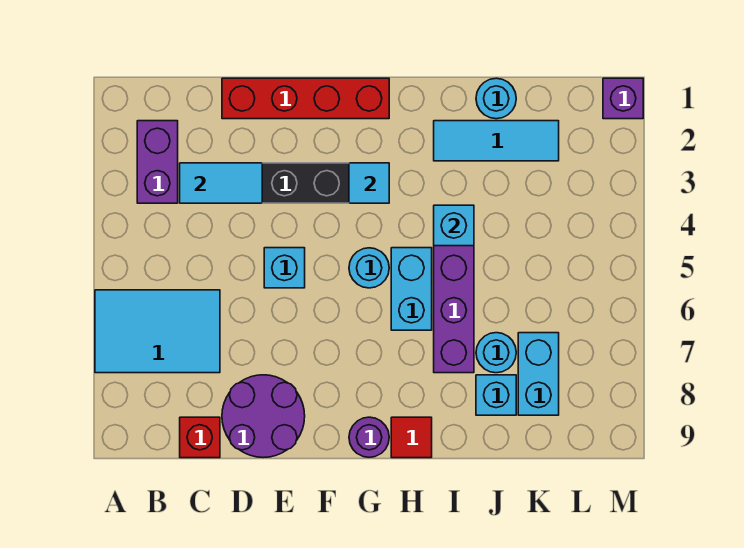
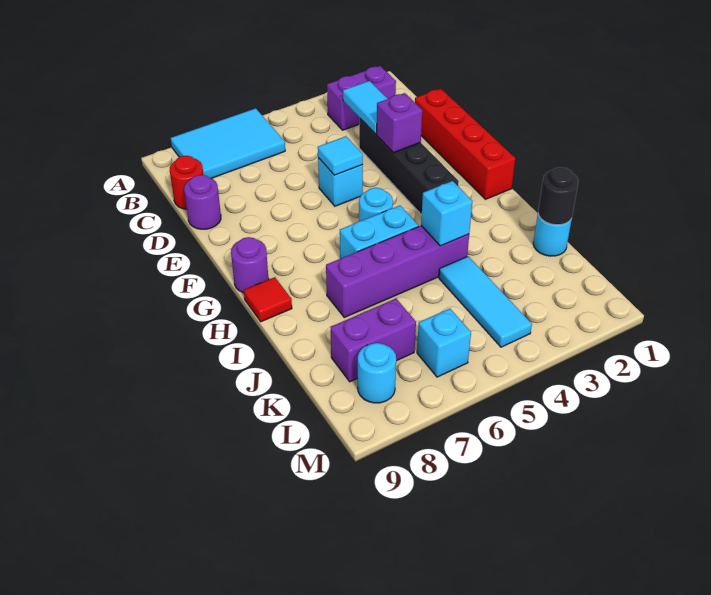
cyan tile A6:C7 level 1 -> cyan tile A6:B8 level 1
red brick C9 level 1 -> red round brick C9 level 1
purple round brick D8:E9 level 1 -> purple round brick D9 level 1
cyan tile G3 level 2 -> cyan tile E5 level 2
cyan tile I2:K2 level 1 -> cyan tile J4:L4 level 1
none -> black round brick J1 level 2
cyan round brick J7 level 1 -> cyan round brick L8 level 1
cyan brick J8 level 1 -> cyan brick L6 level 1
cyan brick K7:K8 level 1 -> purple brick K7:K8 level 1
purple brick M1 level 1 -> purple brick E3 level 2

